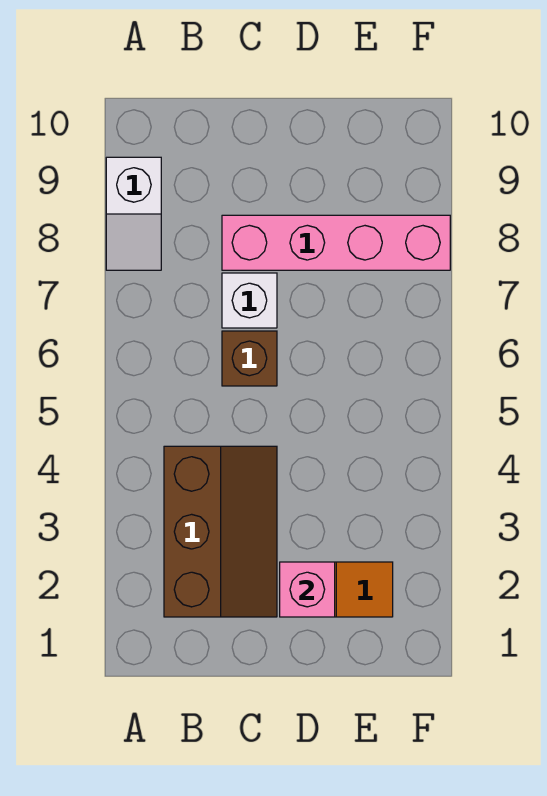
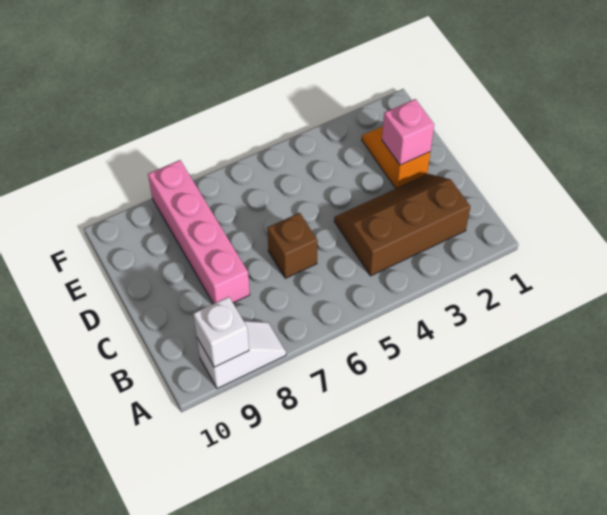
white brick C7 level 1 -> white brick A9 level 2

